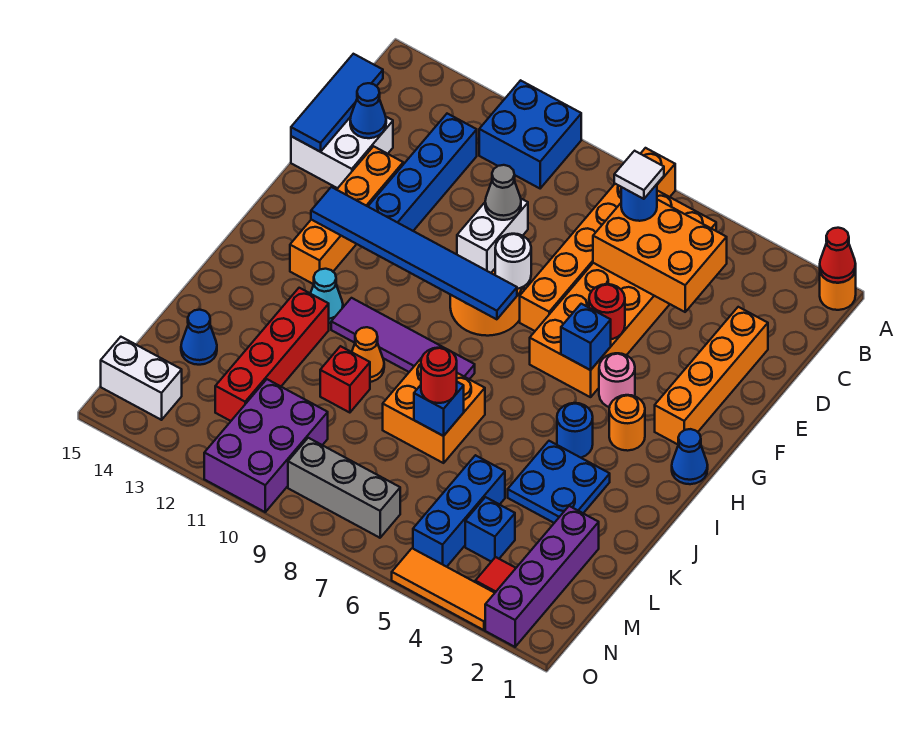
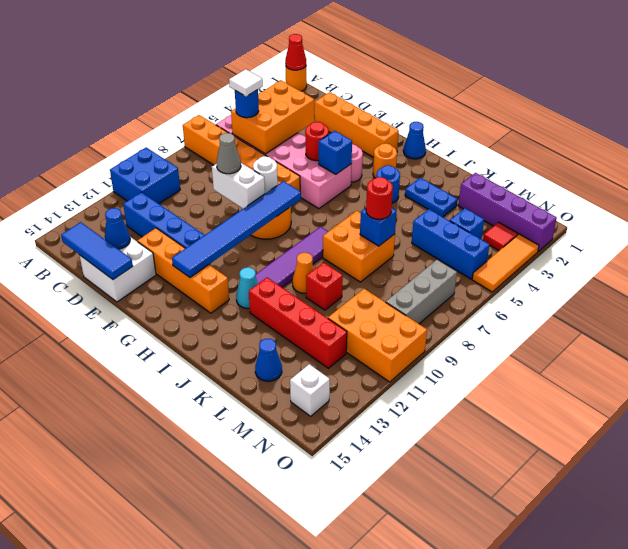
orange brick B5:G6 level 1 -> pink brick B5:G6 level 1
blue plate J3:K4 level 1 -> blue plate J3:K3 level 1
purple brick M10:O11 level 1 -> orange brick M10:O11 level 1
white brick N14:N15 level 1 -> white brick N14 level 1

